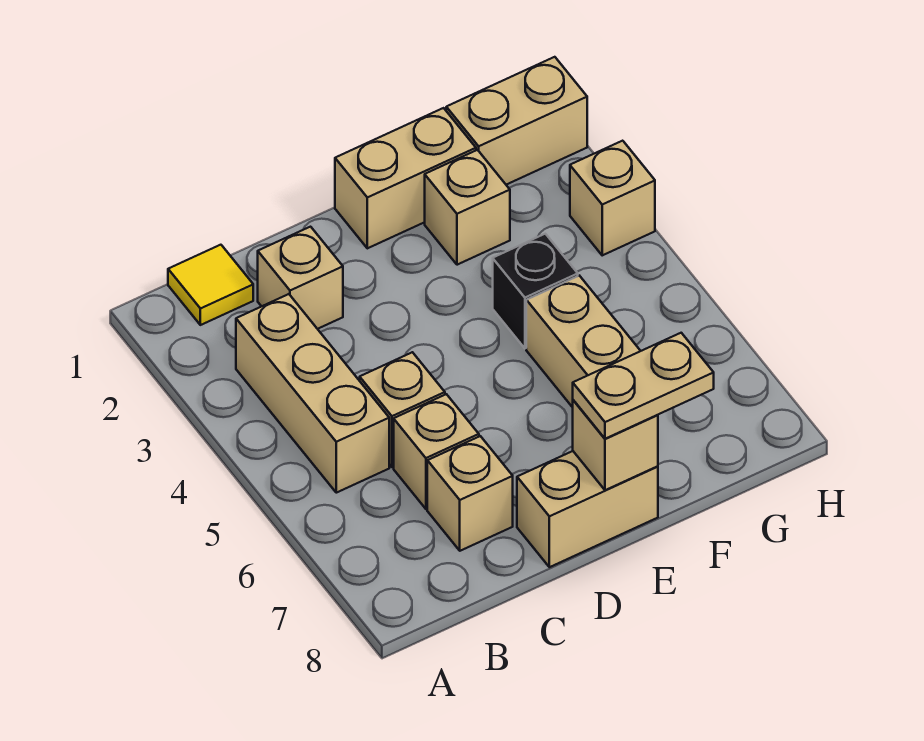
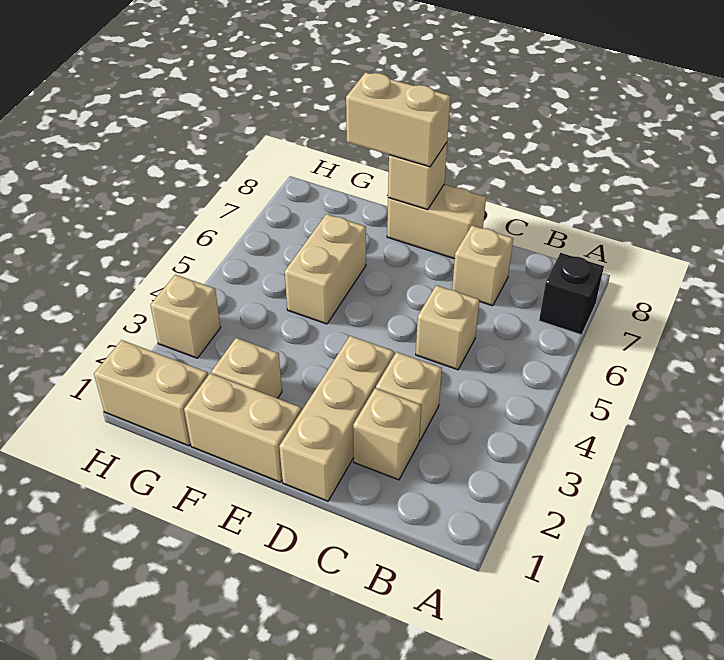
yellow tile B1 level 1 -> none
tan brick B3:B5 level 1 -> tan brick D1:D3 level 1
tan brick C6 level 1 -> tan brick C3 level 1
tan plate E8:F8 level 3 -> tan brick E8:F8 level 3
black brick F4 level 1 -> black brick A7 level 1

